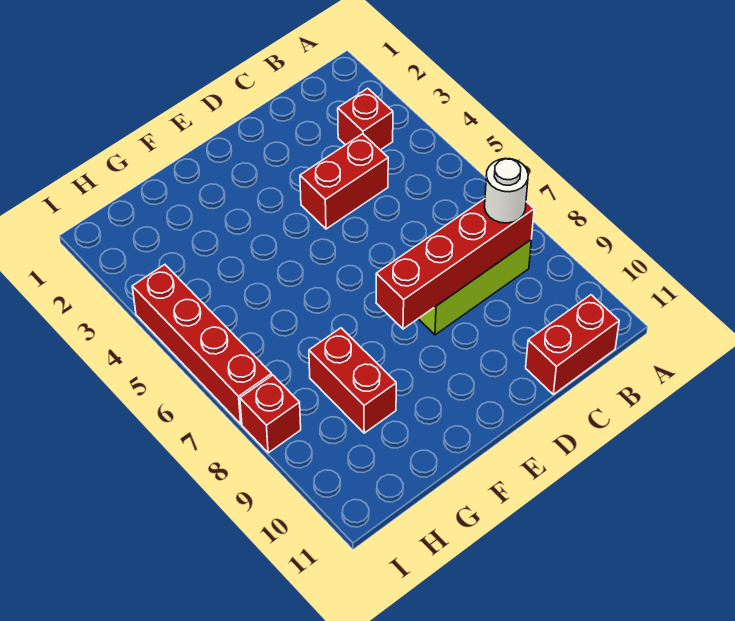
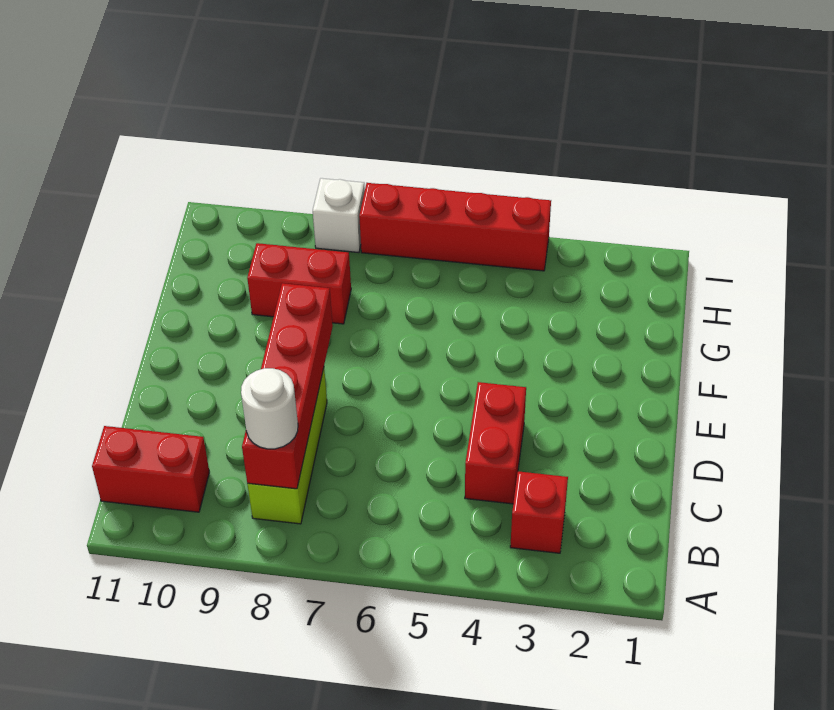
red brick B11:C11 level 1 -> red brick B10:B11 level 1
red brick I8 level 1 -> white brick I8 level 1

